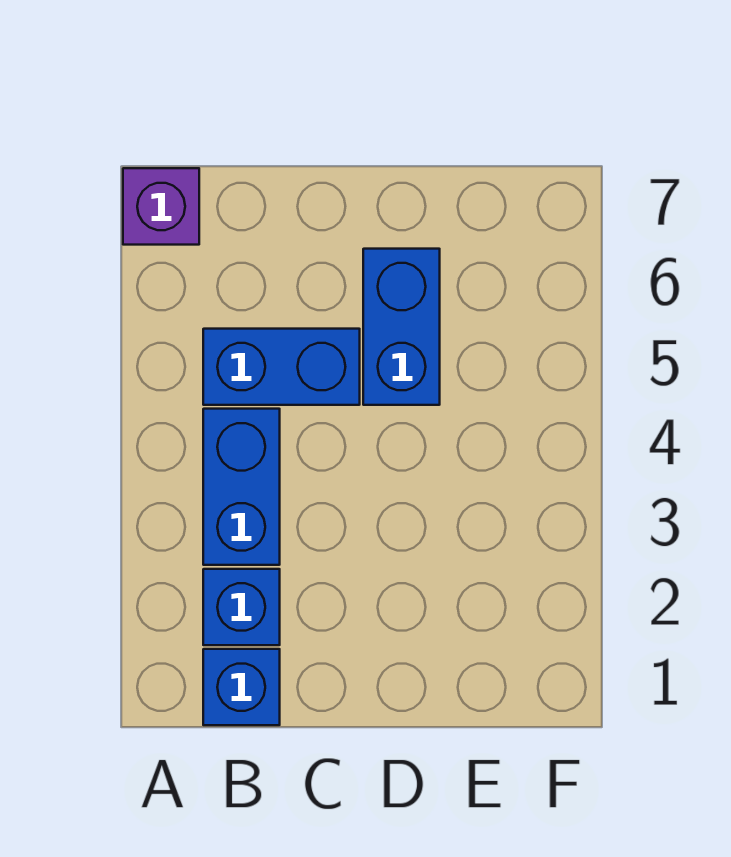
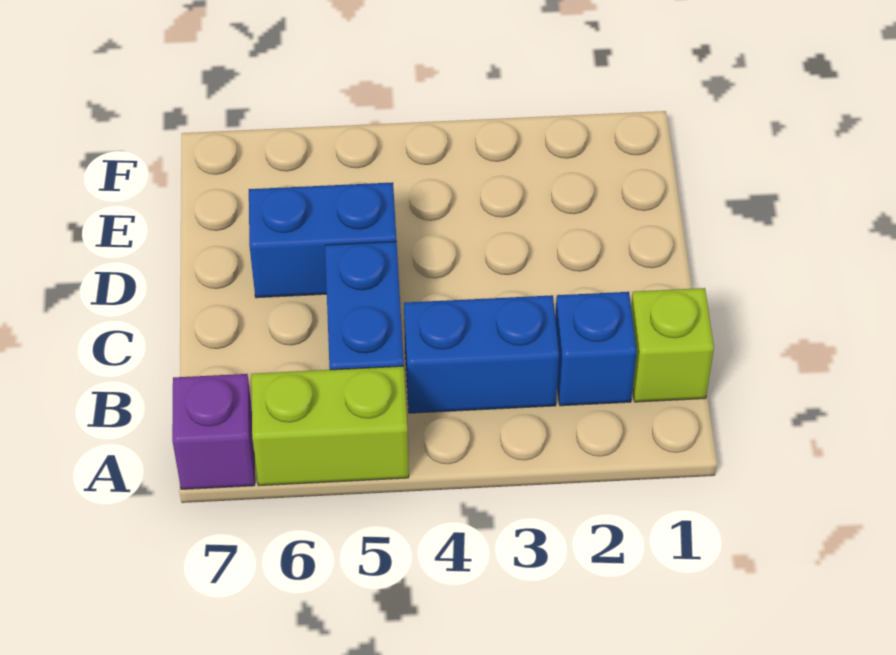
none -> lime brick A5:A6 level 1
blue brick B1 level 1 -> lime brick B1 level 1

